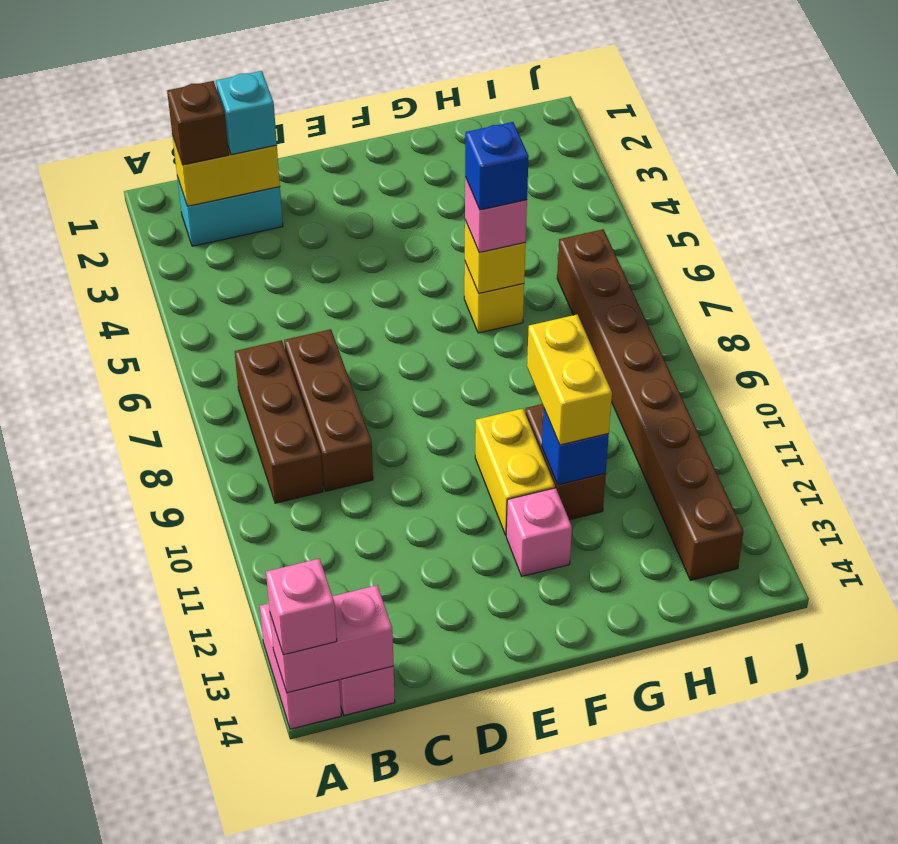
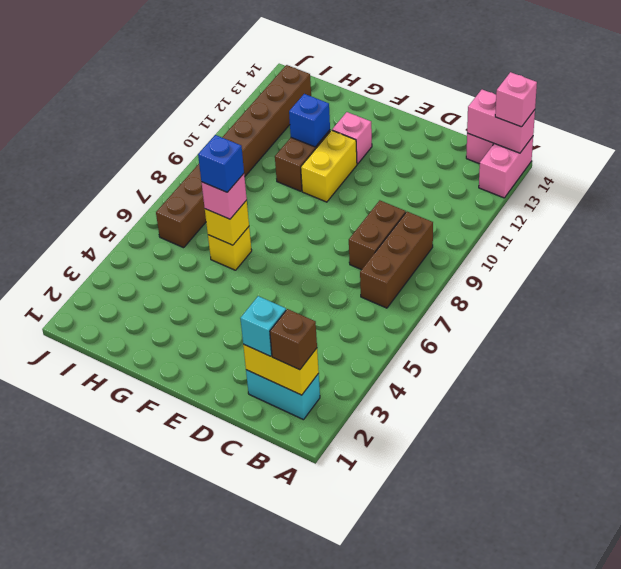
brown brick C7:C9 level 1 -> brown brick C8:C9 level 1
yellow brick G10:G11 level 3 -> none

